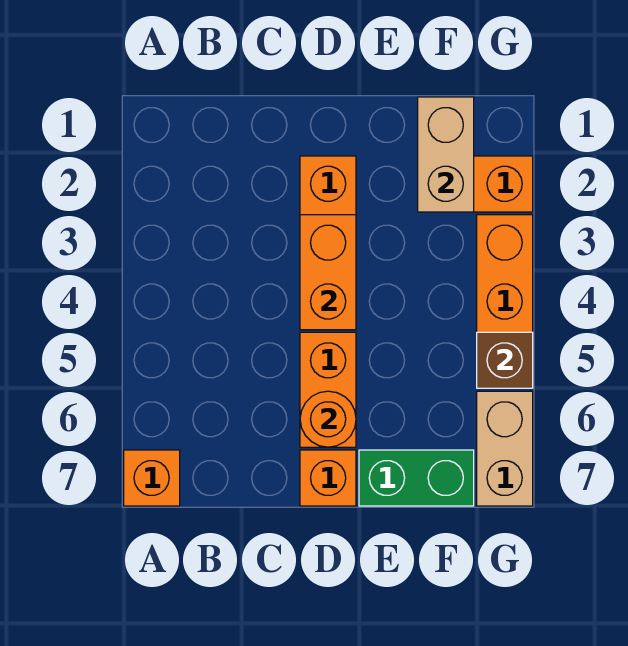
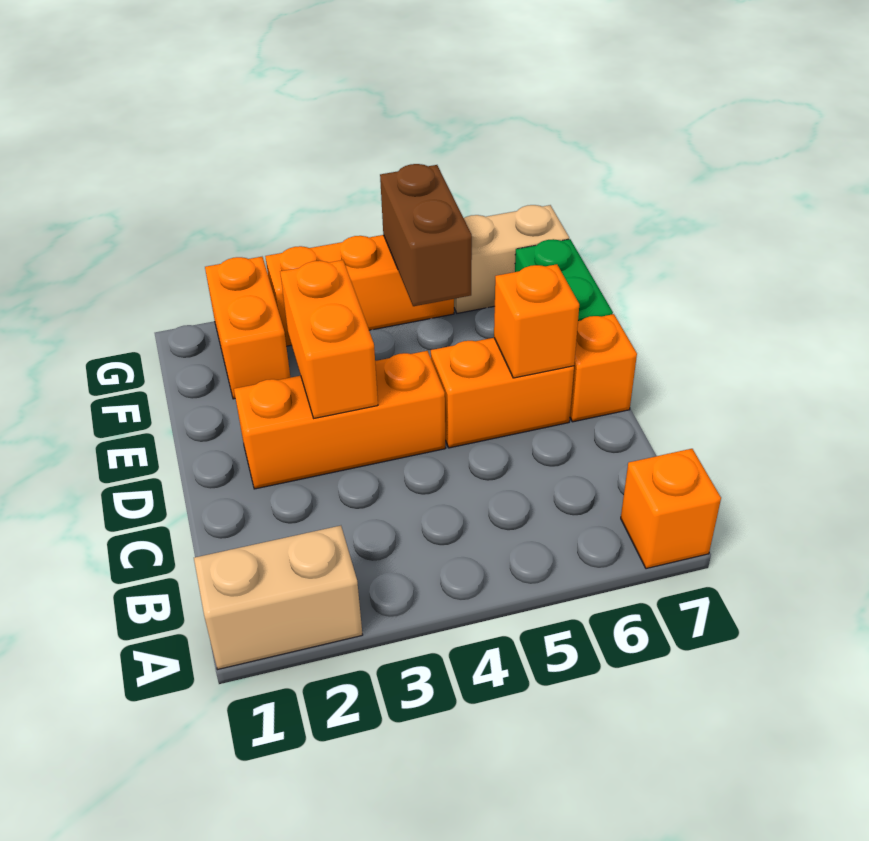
orange brick D3:D4 level 2 -> orange brick D3:E3 level 2
orange round brick D6 level 2 -> orange brick D6 level 2
tan brick F1:F2 level 2 -> tan brick A1:A2 level 1
brown brick G5 level 2 -> brown brick F5:G5 level 2

